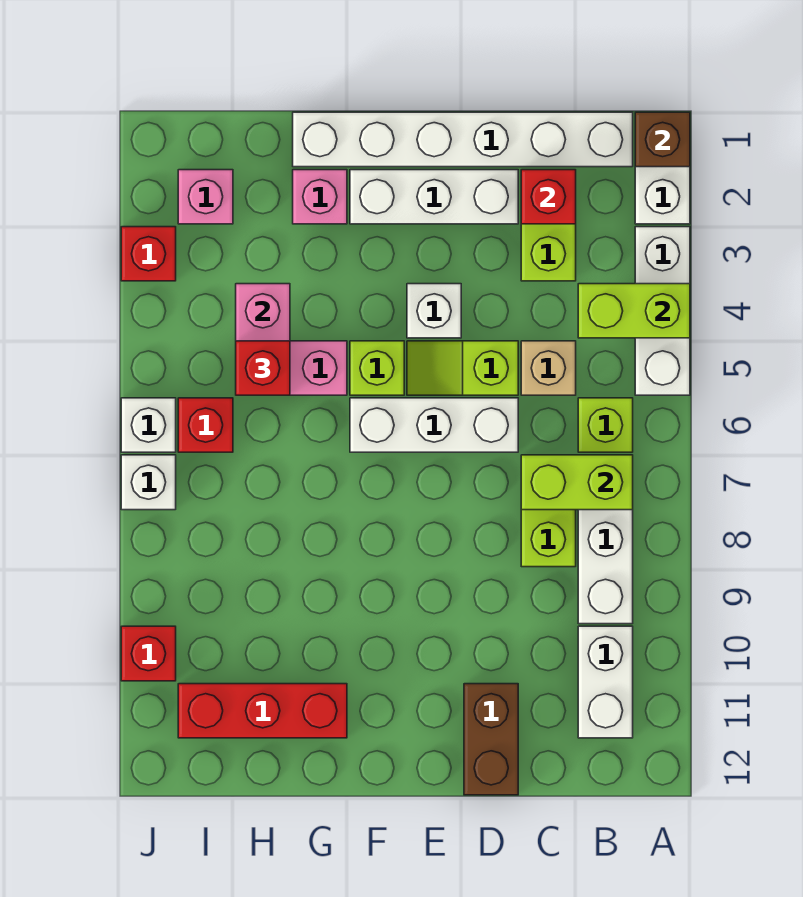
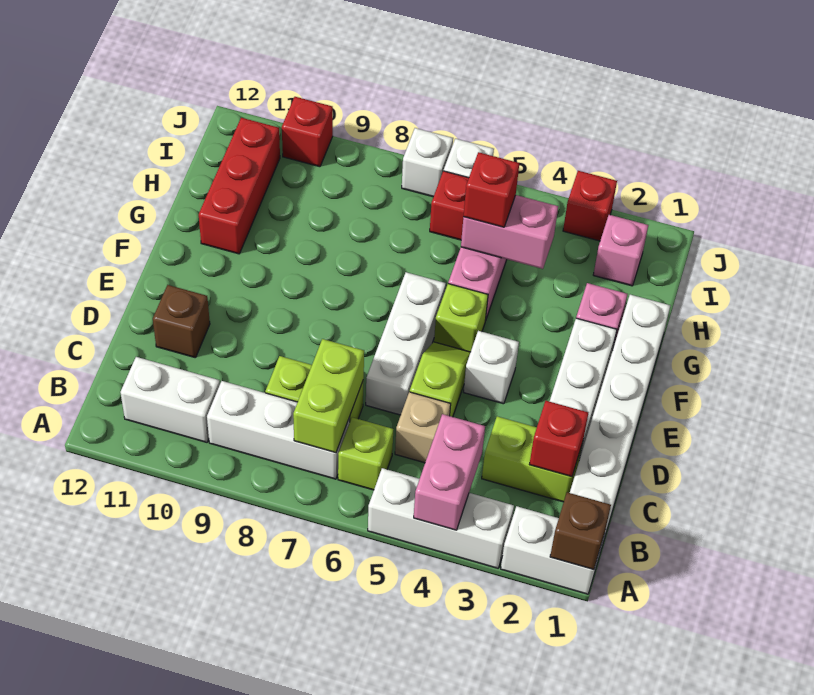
lime brick A4:B4 level 2 -> pink brick A4:B4 level 2
brown brick D11:D12 level 1 -> brown brick D11 level 1

